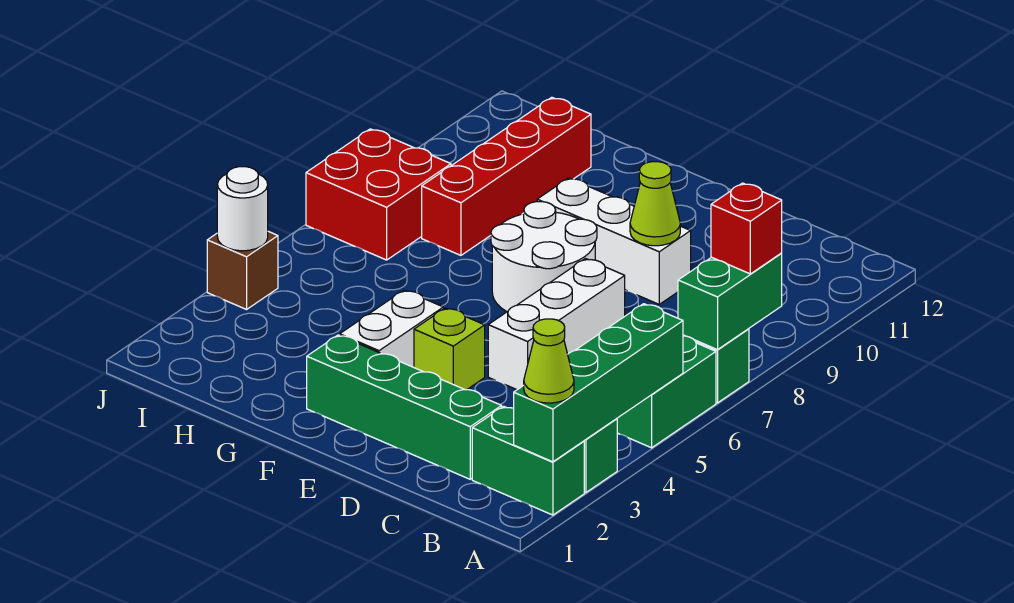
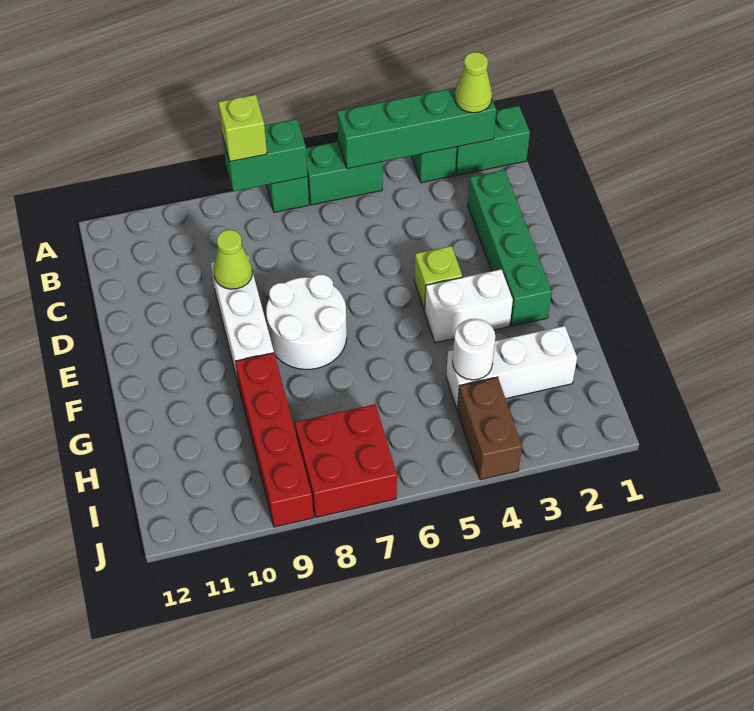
green brick A2:B2 level 1 -> green brick A1:A2 level 1
red brick A8 level 3 -> lime brick A8 level 3
white brick D5:D7 level 1 -> white brick H2:H4 level 1
red brick H8:H11 level 1 -> red brick G9:J9 level 1
brown brick J4 level 1 -> brown brick I4:J4 level 1
white round brick J4 level 2 -> white round brick H4 level 2

